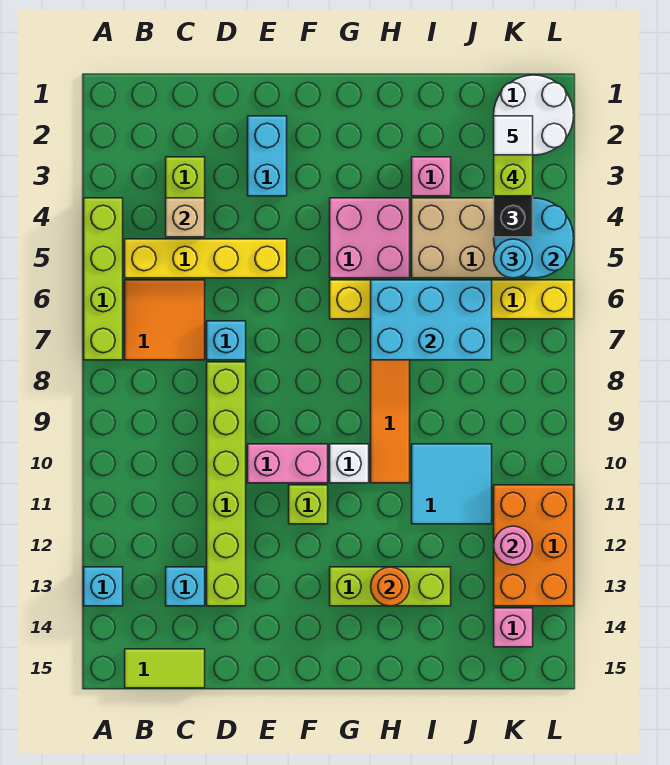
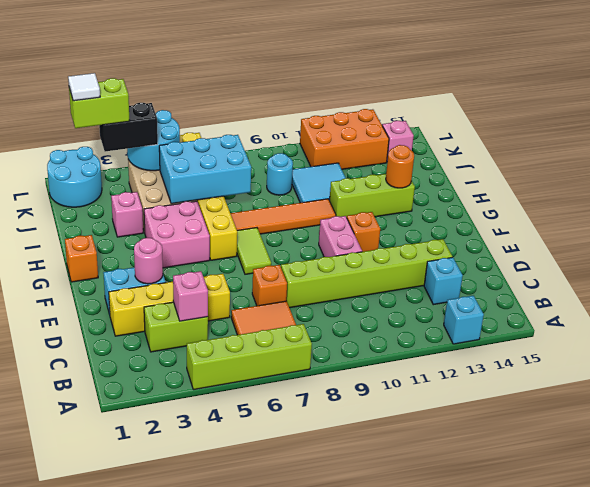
yellow brick B5:E5 level 1 -> yellow brick D2:D5 level 1
lime tile B15:C15 level 1 -> lime tile F7:G7 level 1
tan brick C4 level 2 -> pink brick C4 level 2
cyan brick D7 level 1 -> orange brick D7 level 1
lime brick F11 level 1 -> orange brick F11 level 1
none -> orange brick G1 level 1
white brick G10 level 1 -> none
lime brick G13:I13 level 1 -> lime brick H11:H13 level 1
cyan brick H6:J7 level 2 -> cyan brick I5:J7 level 2
white round brick K1:L2 level 1 -> cyan round brick K1:L2 level 1
cyan round brick K5 level 3 -> cyan round brick J9 level 1
pink round brick K12 level 2 -> pink round brick E3 level 2

